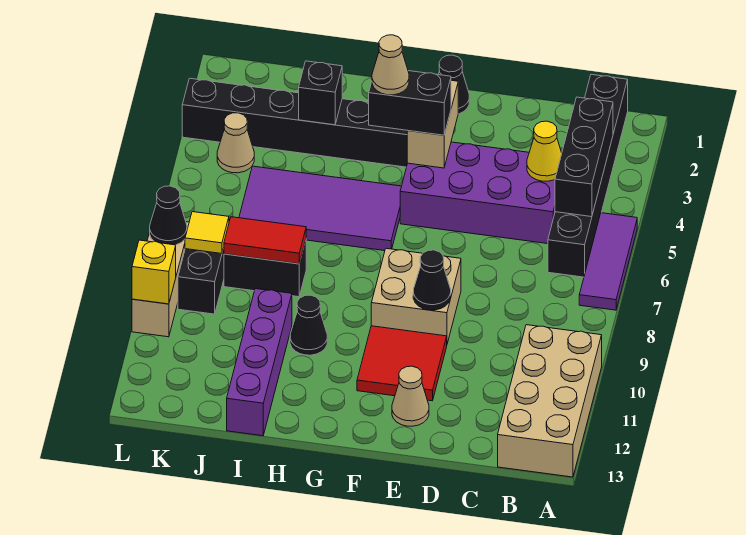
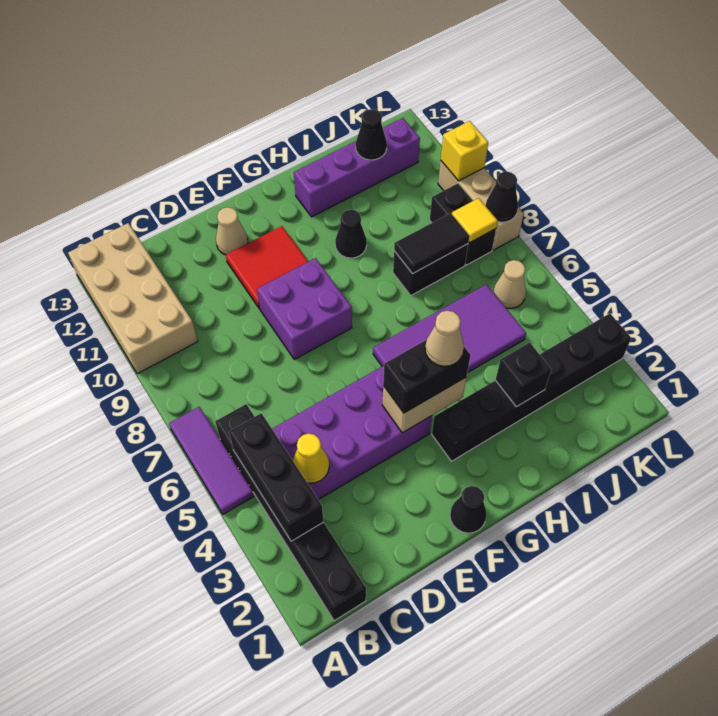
tan brick E8:F9 level 1 -> purple brick E8:F9 level 1
black cone E9 level 2 -> black cone J12 level 2
tan brick F3:F4 level 2 -> tan brick F4:G4 level 2
red tile I8:J8 level 2 -> black tile I8:J8 level 2
purple brick I10:I13 level 1 -> purple brick H12:K12 level 1
tan cone K4 level 1 -> tan cone K6 level 1

